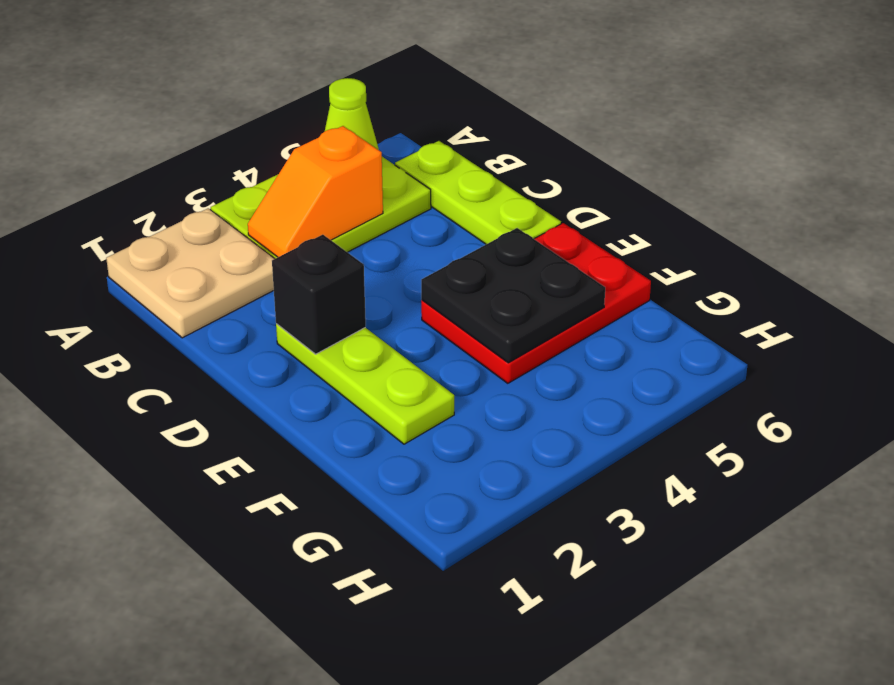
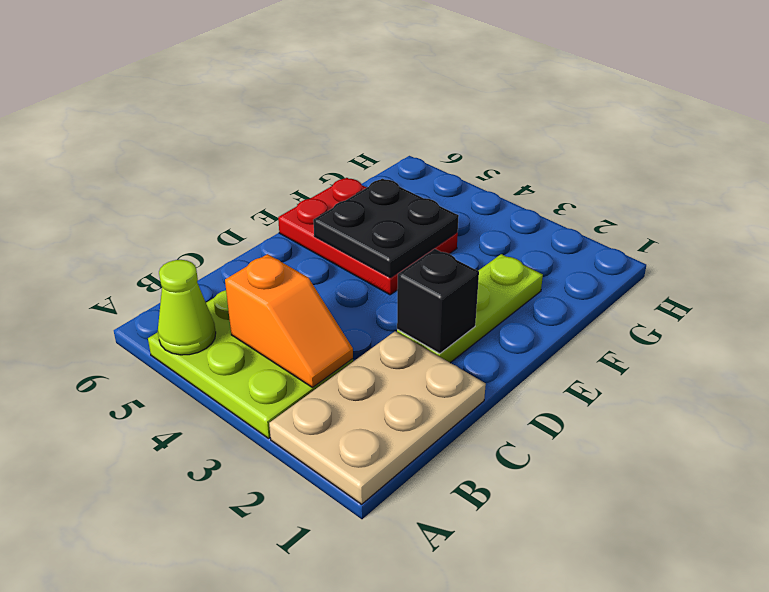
tan plate A1:B2 level 1 -> tan plate A1:C2 level 1
lime plate B6:D6 level 1 -> none

